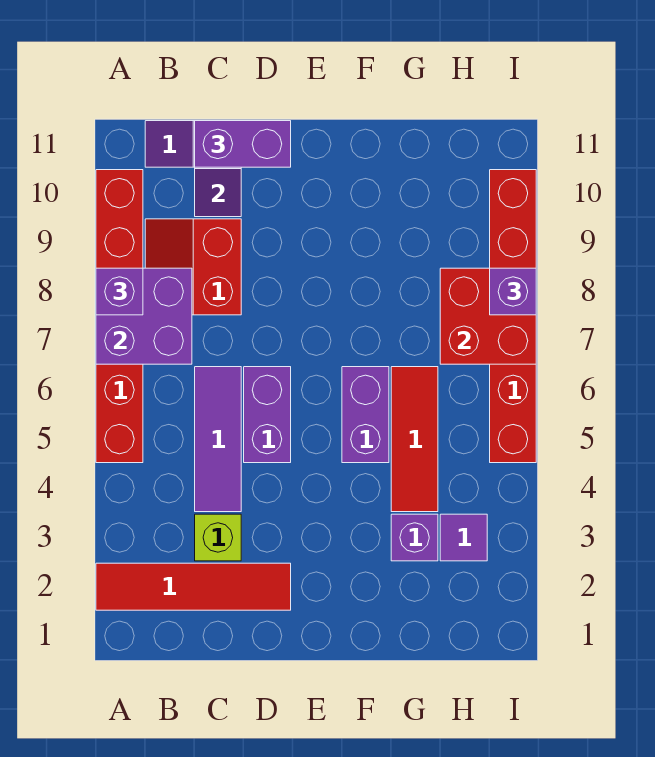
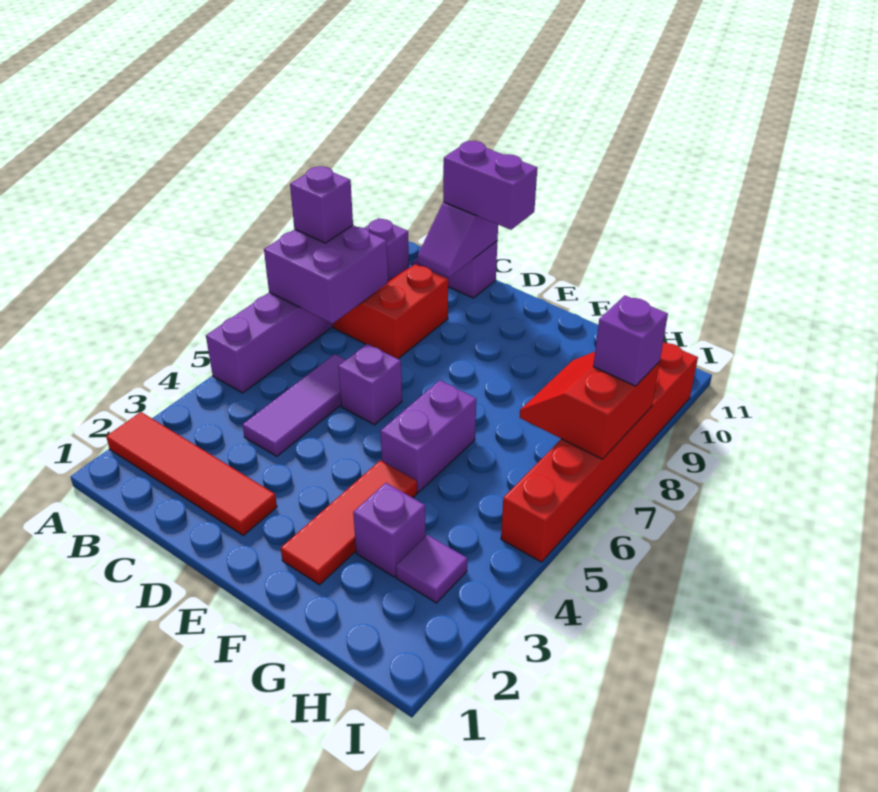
red brick A5:A10 level 1 -> purple brick A5:A10 level 1
lime brick C3 level 1 -> none
purple brick D5:D6 level 1 -> purple brick D6 level 1
red tile G4:G6 level 1 -> red tile F2:F4 level 1
red brick H7:I8 level 2 -> red slope H7:I8 level 2 top I

